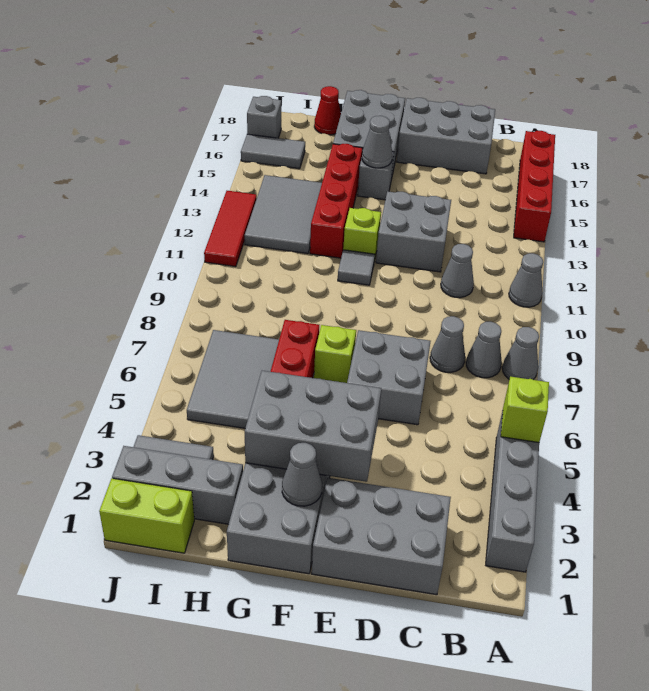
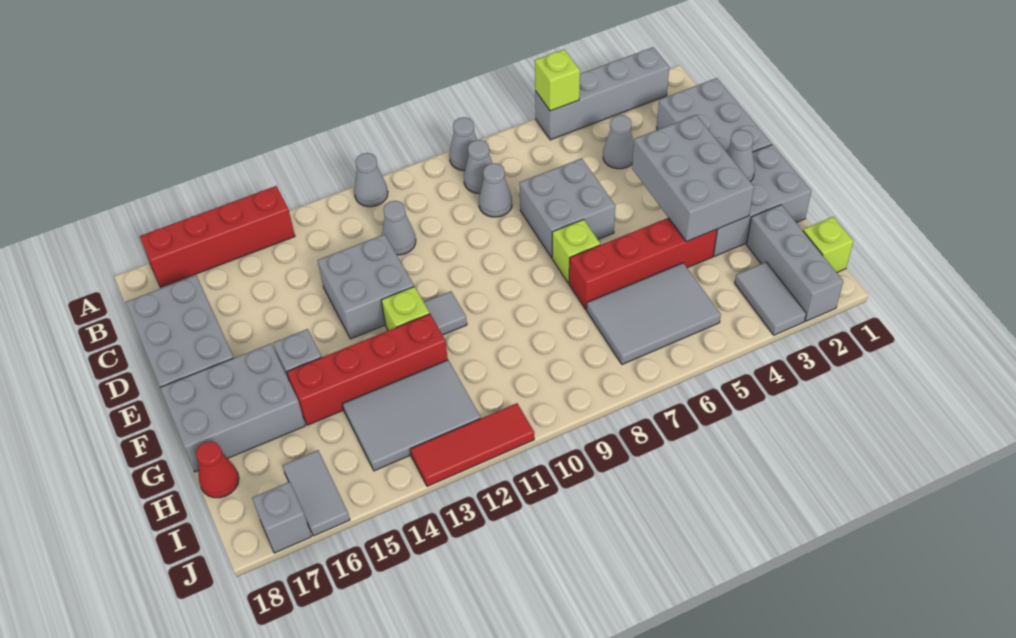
grey cone F15 level 2 -> grey cone C4 level 1
lime brick I1:J1 level 1 -> lime brick I1 level 1

